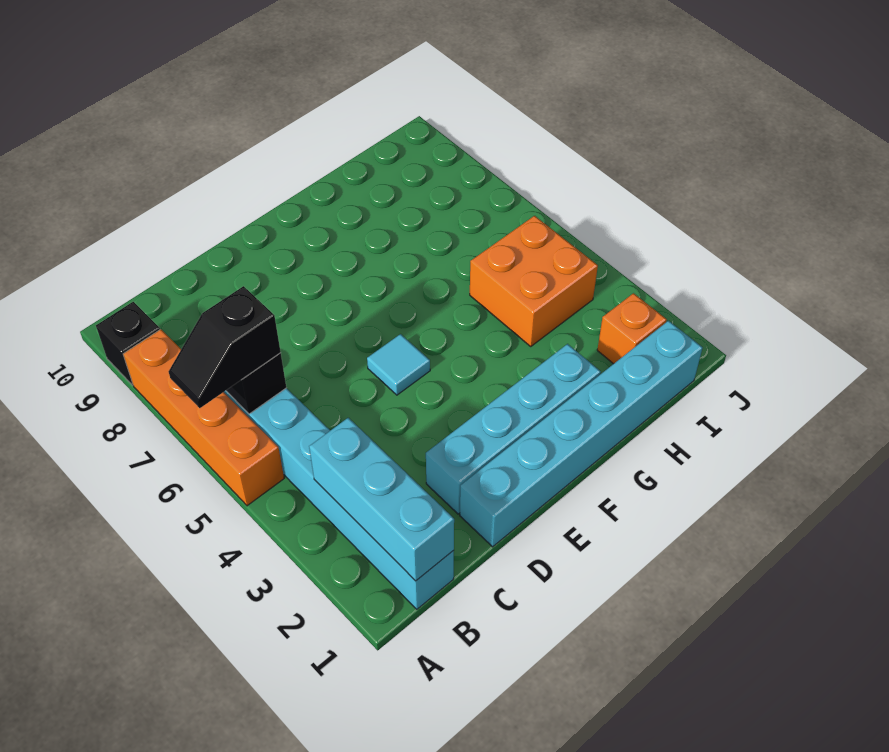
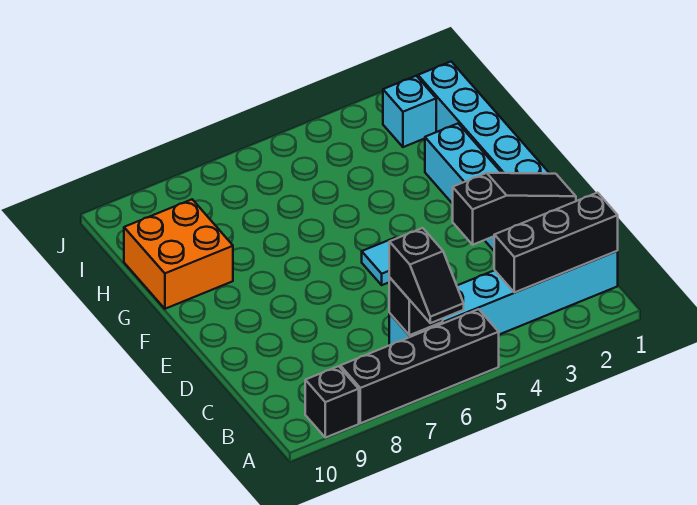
orange brick A5:A8 level 1 -> black brick A5:A8 level 1
cyan brick B1:B3 level 2 -> black brick B1:B3 level 2
none -> black slope D1:D3 level 2 top 3
orange brick H4:I5 level 1 -> orange brick G9:H10 level 1
orange brick I2 level 1 -> cyan brick I2 level 1

